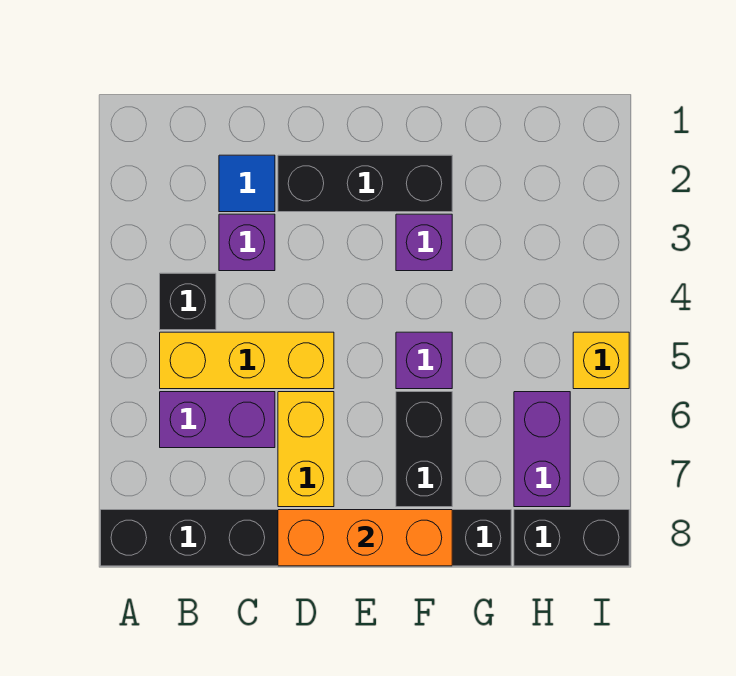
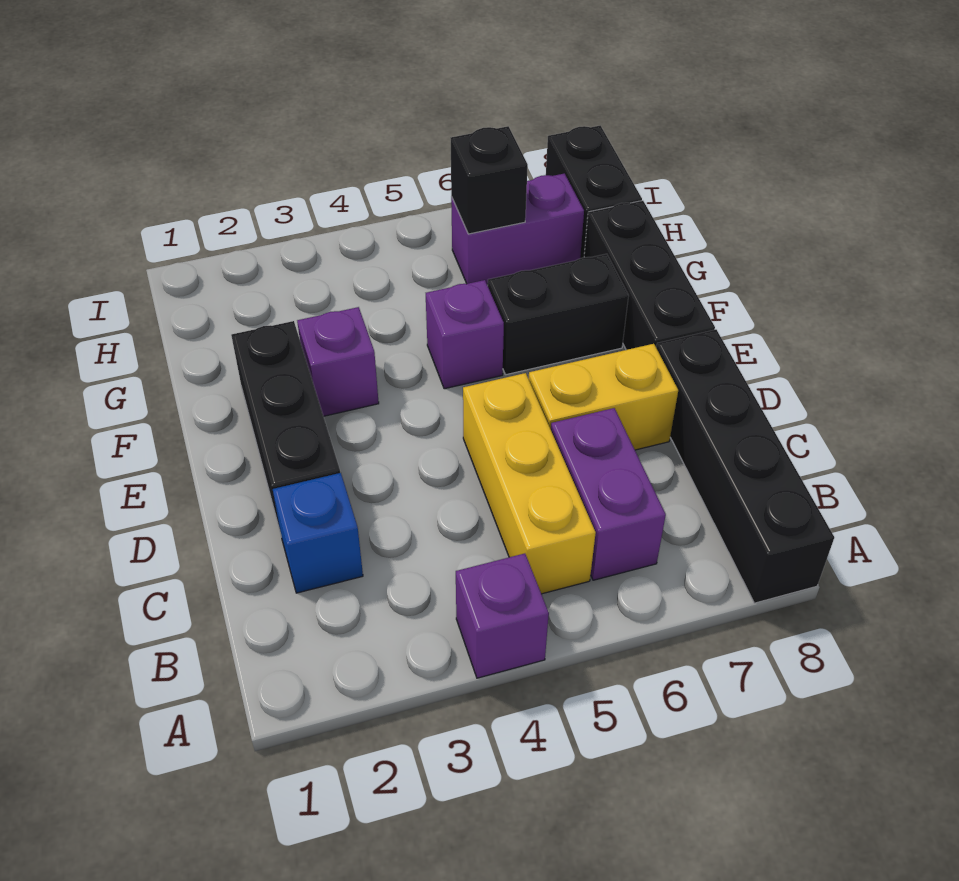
black brick B4 level 1 -> black brick H6 level 2
blue tile C2 level 1 -> blue brick C2 level 1
purple brick C3 level 1 -> purple brick A4 level 1
orange brick D8:F8 level 2 -> none
yellow brick I5 level 1 -> none

